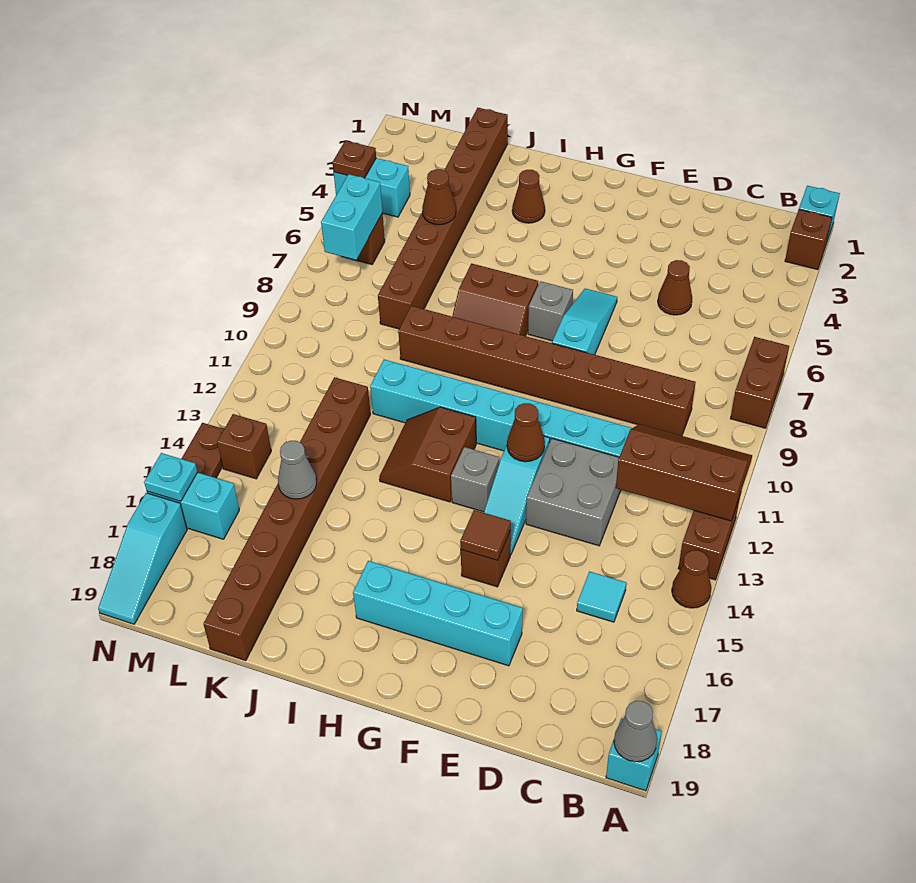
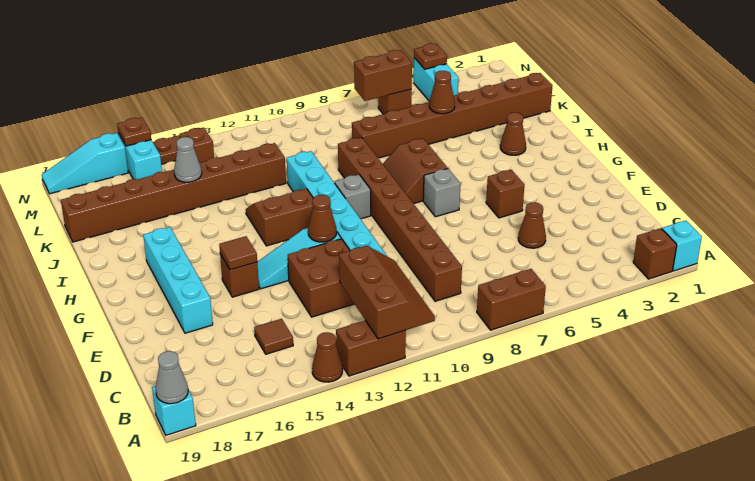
cyan tile C15 level 1 -> brown tile C15 level 1
grey brick D12:E13 level 1 -> brown brick D12:E13 level 1
none -> brown brick F5 level 1
cyan slope F6:F8 level 1 top 8 -> none
grey brick G13 level 1 -> grey brick H10 level 1
cyan brick M6:M7 level 2 -> brown brick M6:M7 level 2
cyan plate N16 level 2 -> brown plate N16 level 2

